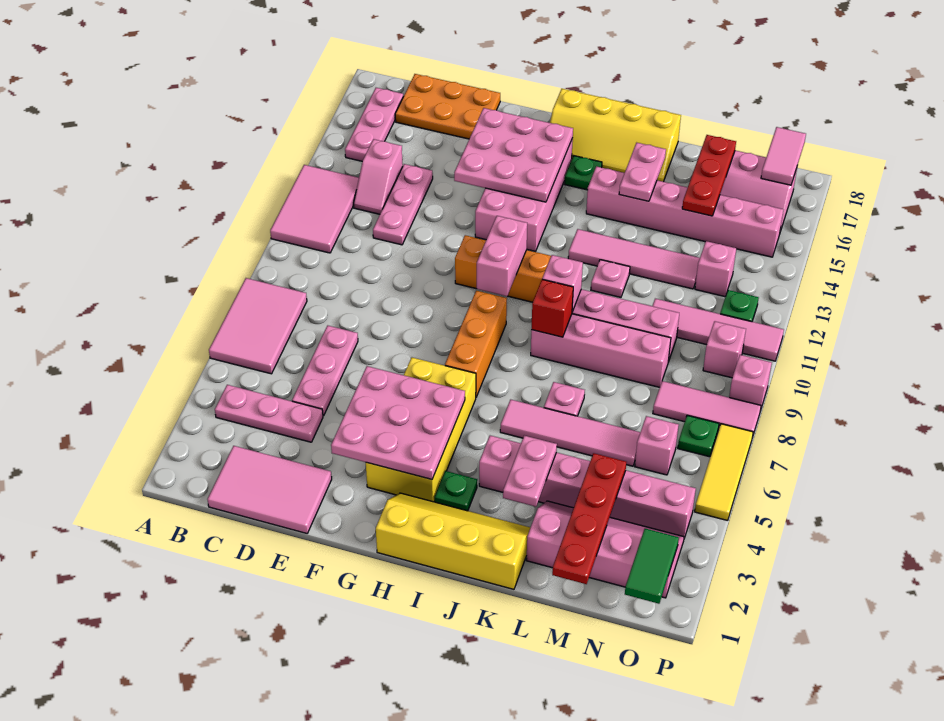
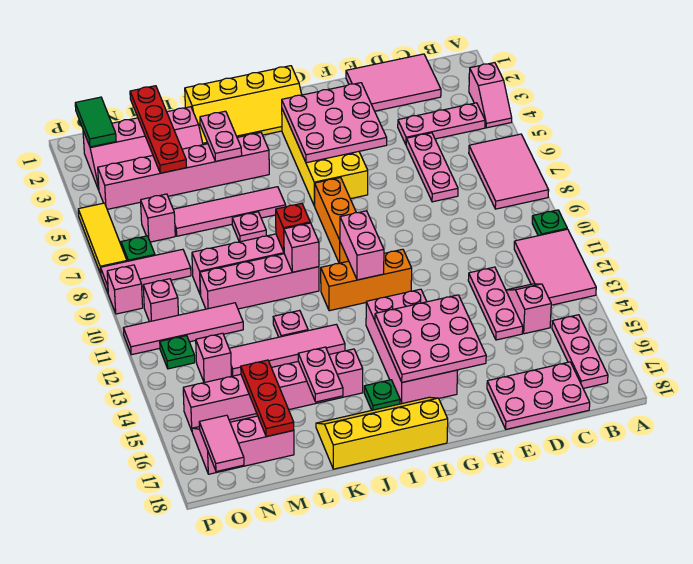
none -> pink slope A3:A4 level 1 top 3
orange plate C17:E18 level 1 -> pink plate C17:E18 level 1
green plate I3 level 1 -> green plate A10 level 1

